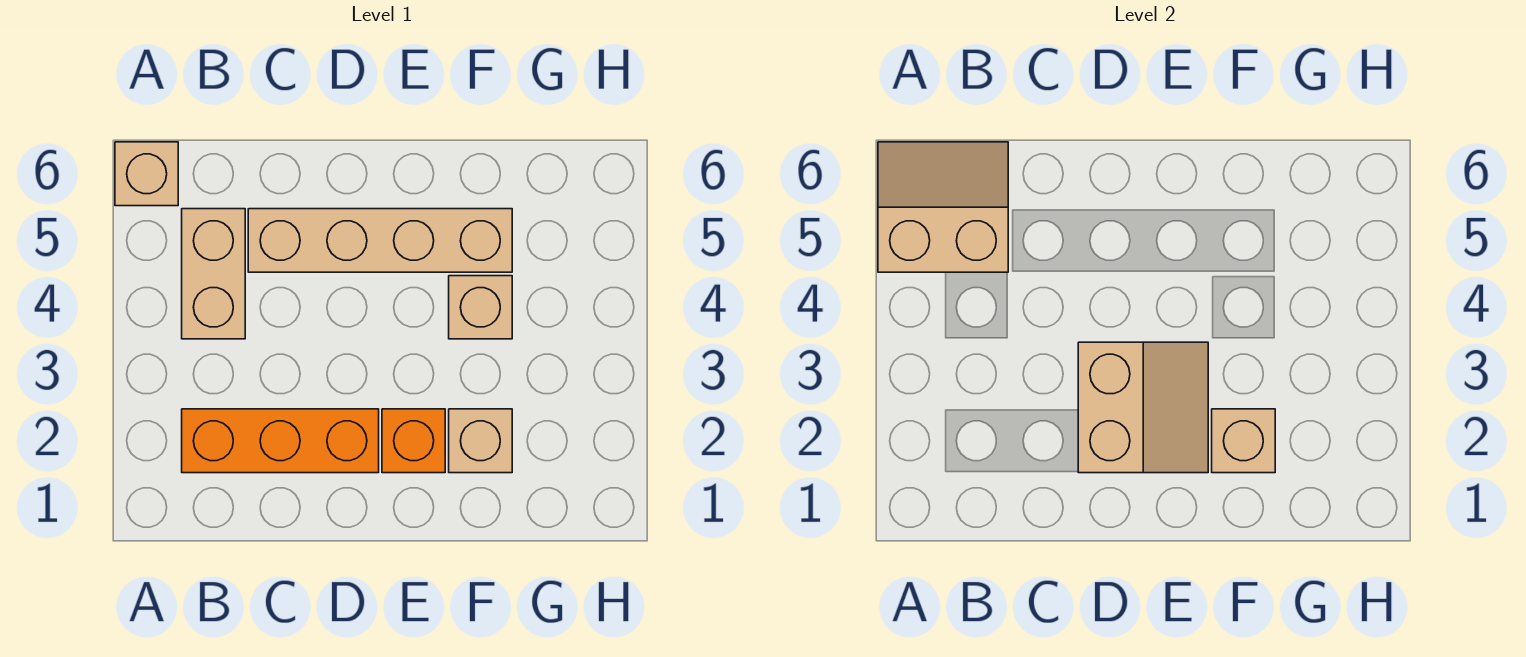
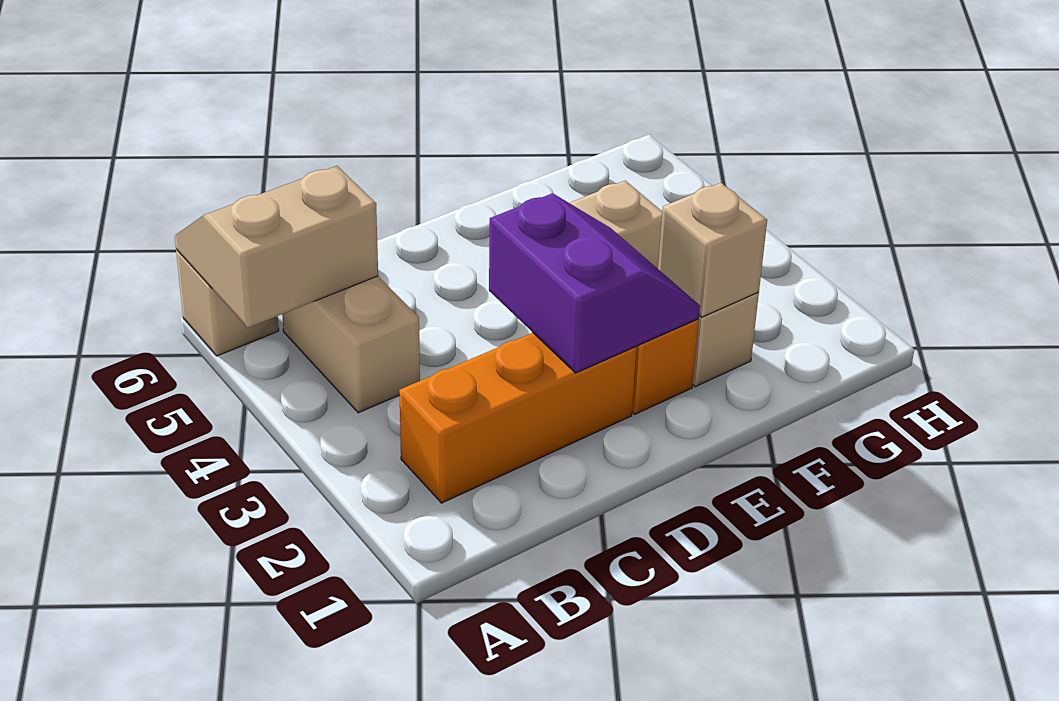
tan brick C5:F5 level 1 -> none
tan slope D2:E3 level 2 top D -> purple slope D2:E3 level 2 top D

